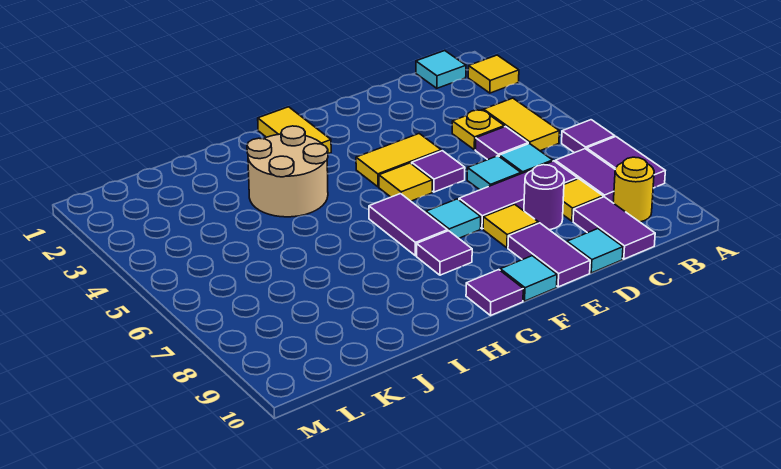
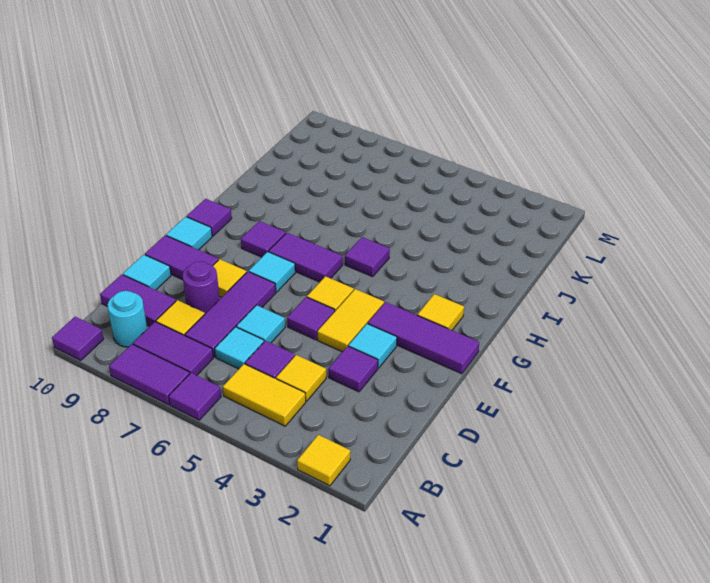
none -> purple tile A10 level 1
cyan tile B1 level 1 -> cyan tile E3 level 1
yellow round brick B9 level 1 -> cyan round brick B9 level 1
yellow plate C4 level 1 -> yellow tile C4 level 1
none -> purple tile D3 level 1
none -> purple tile F1:F3 level 1
yellow tile G1:G2 level 1 -> yellow tile G2 level 1
tan round brick H3:I4 level 1 -> none
none -> purple tile H5 level 1

